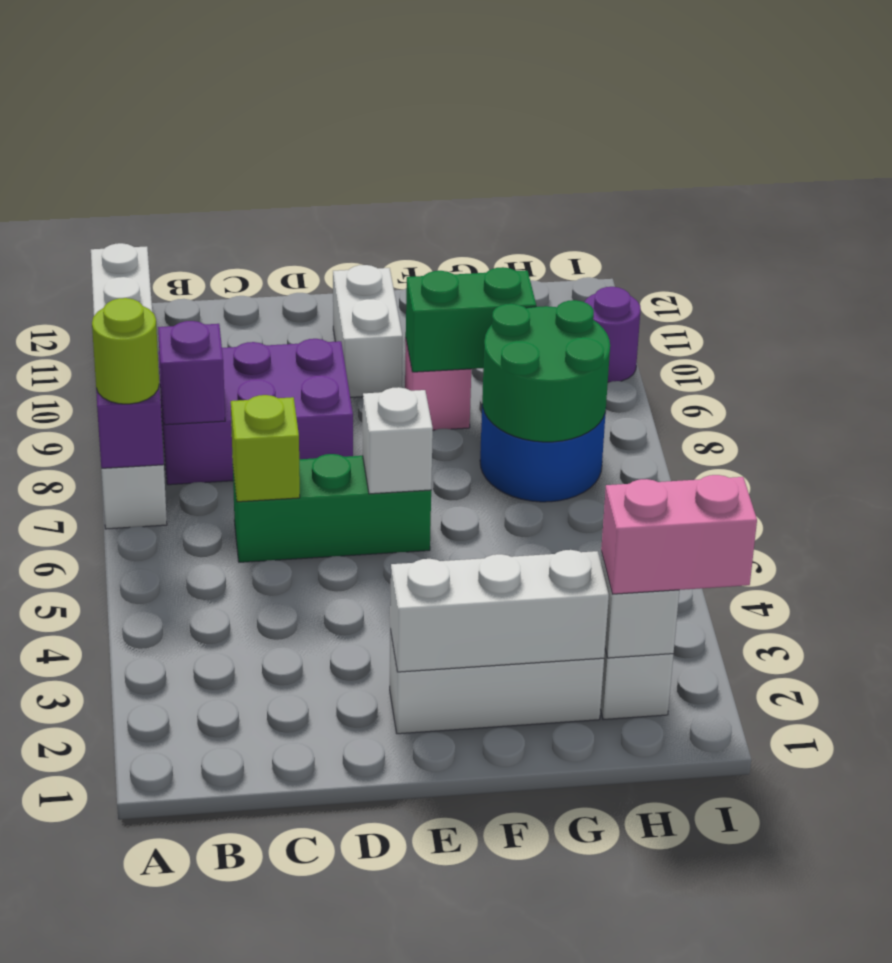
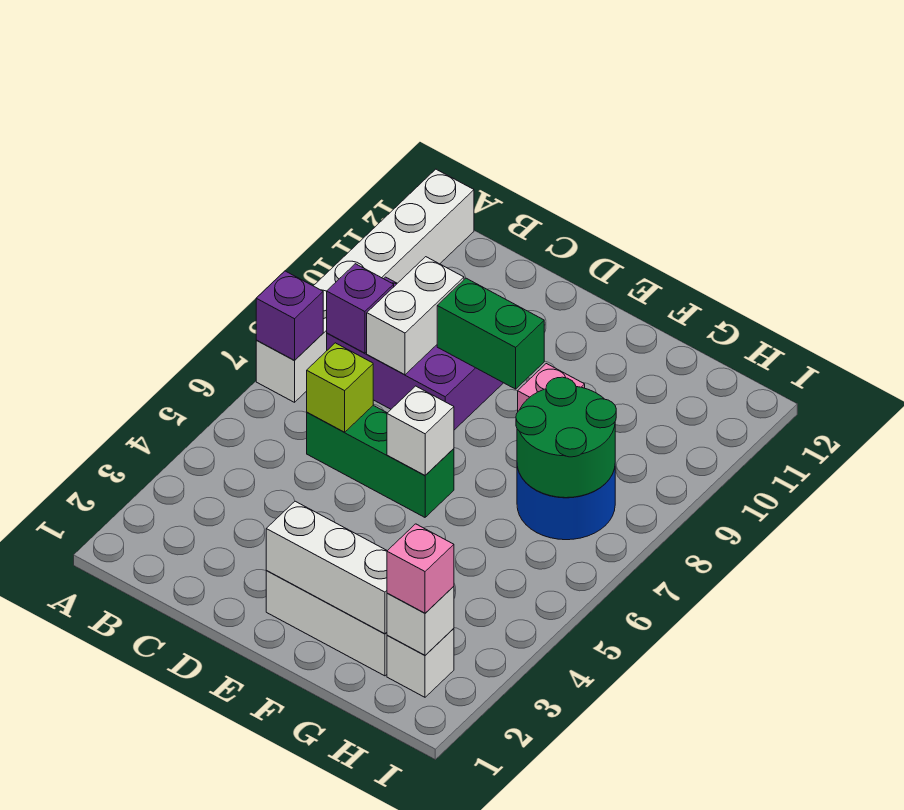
lime round brick A7 level 3 -> none
white brick E10:E11 level 1 -> white brick C8:C9 level 2
green brick F9:G9 level 2 -> green brick D9:E9 level 2
pink brick H2:I2 level 3 -> pink brick H2 level 3
purple round brick I10 level 1 -> none

